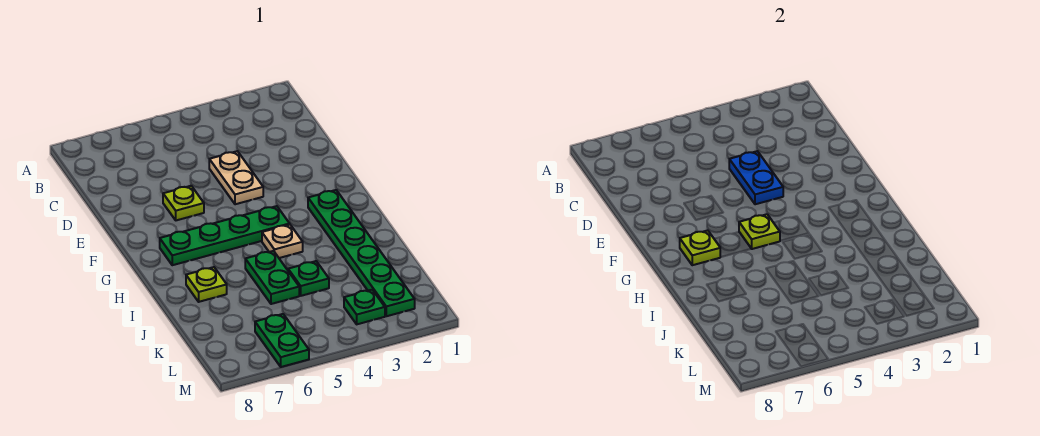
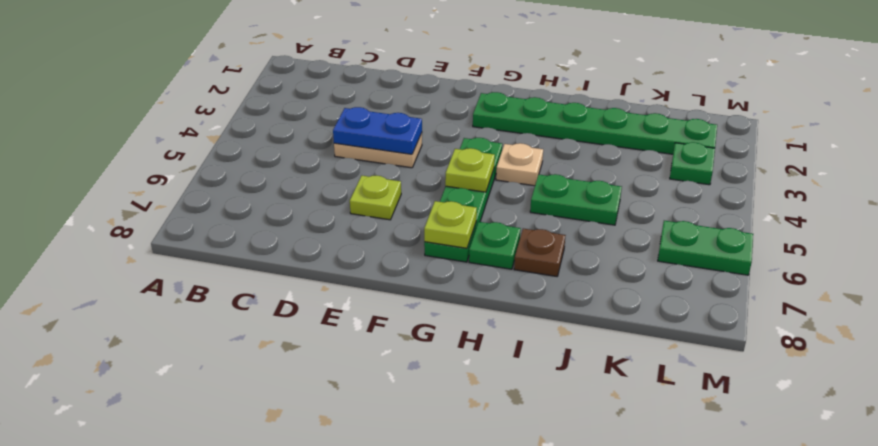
lime plate I7 level 1 -> brown plate I7 level 1
green plate J4 level 1 -> green plate H7 level 1

